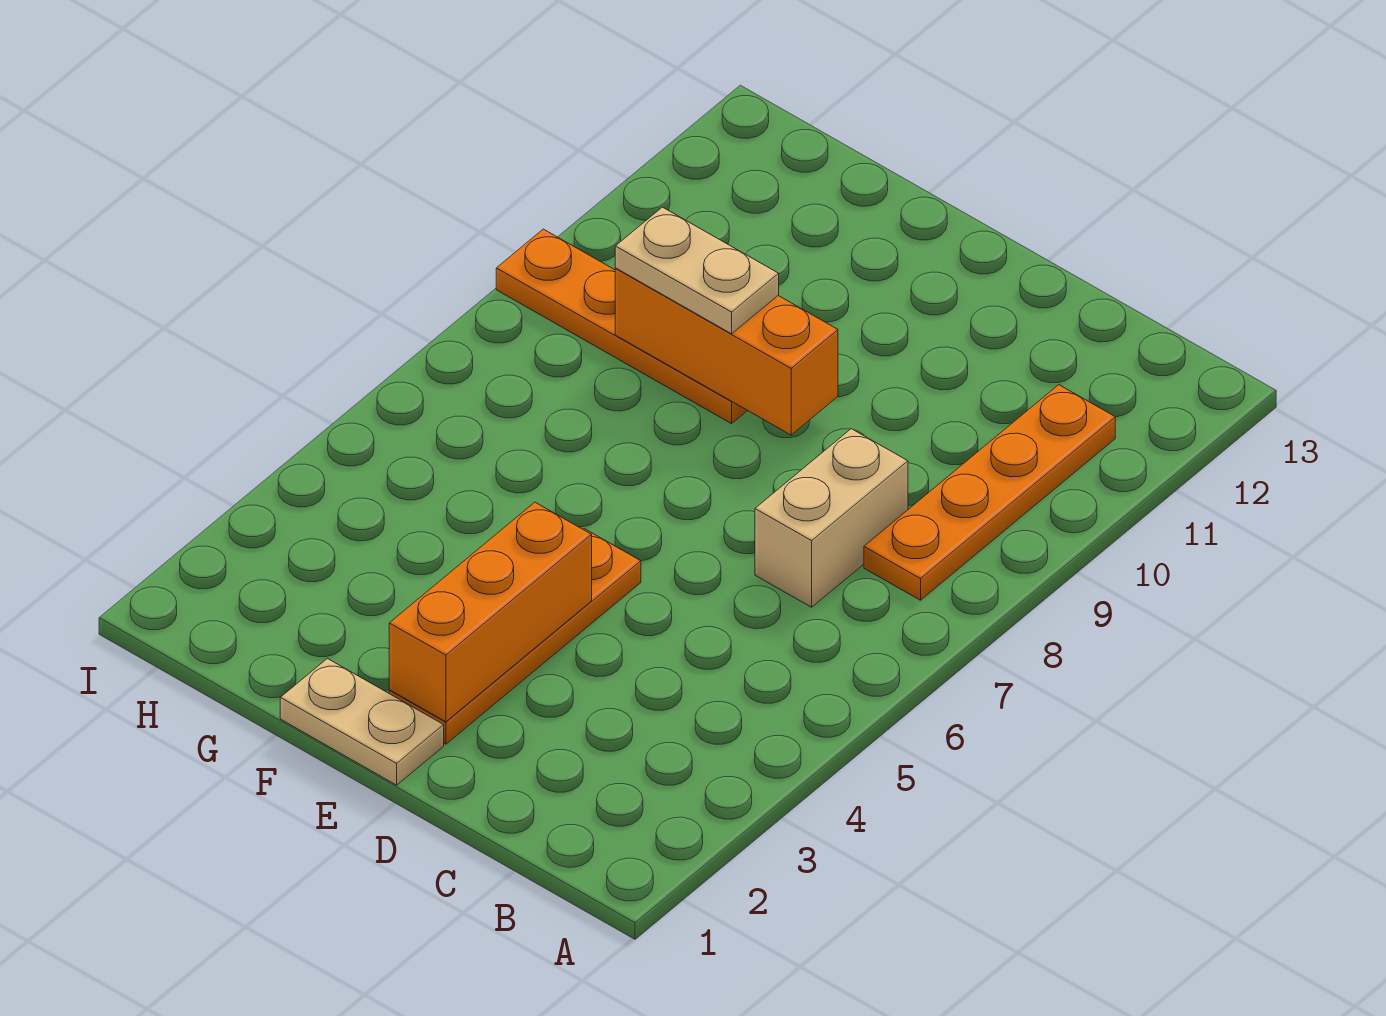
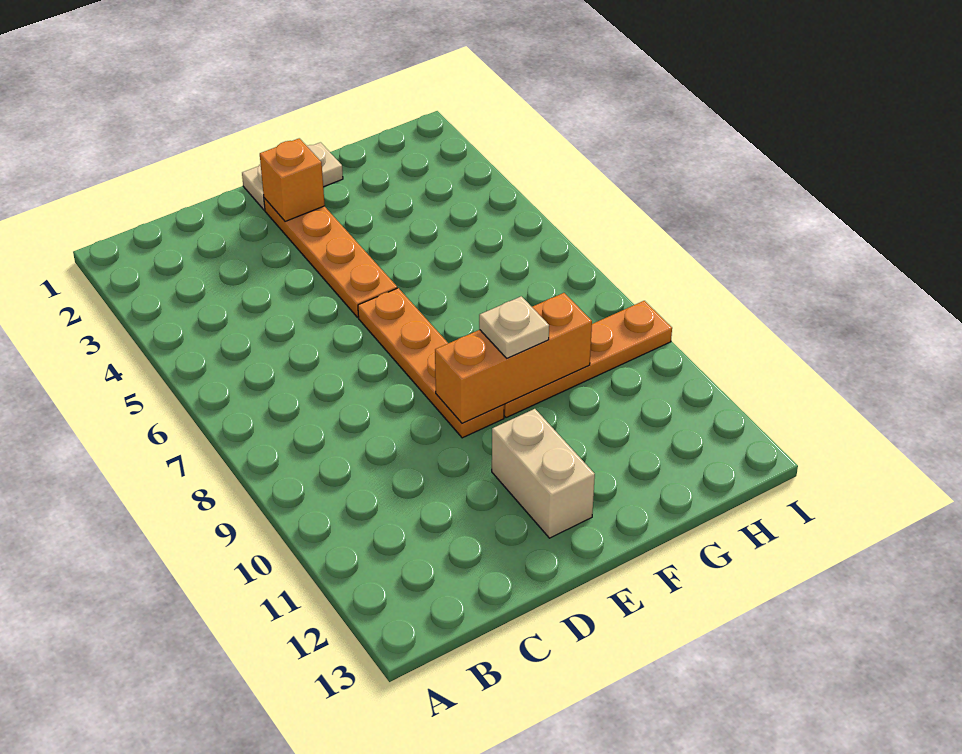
orange plate B8:B11 level 1 -> orange plate E6:E9 level 1
tan brick C7:C8 level 1 -> tan brick E11:E12 level 1
orange brick E2:E4 level 2 -> orange brick E2 level 2
tan plate F9:G9 level 3 -> tan plate F9 level 3

